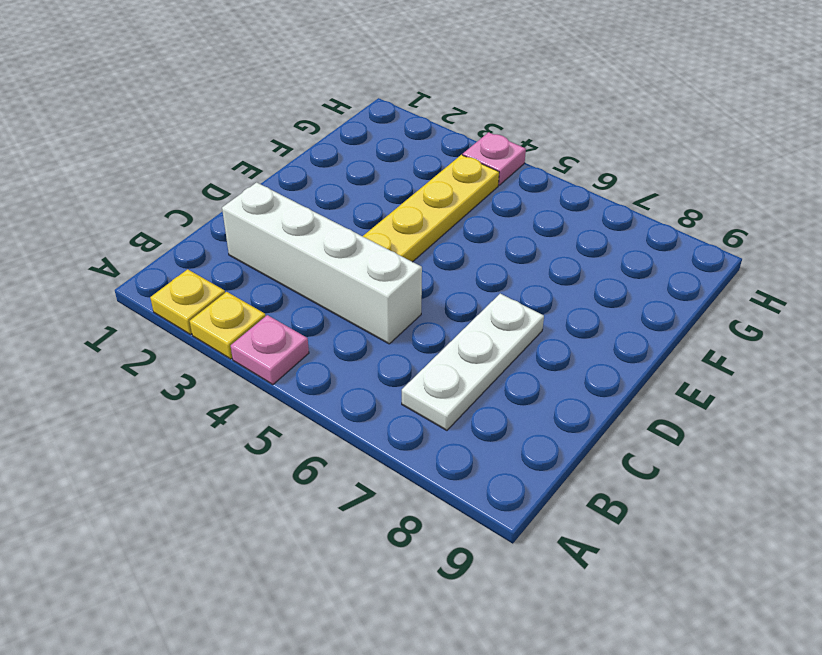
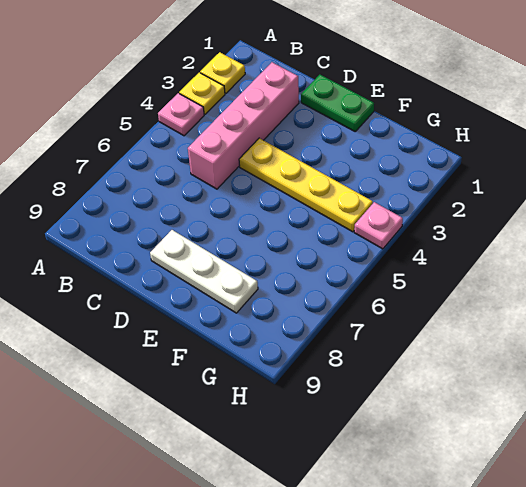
white plate B7:D7 level 1 -> white plate D8:F8 level 1
white brick C2:C5 level 1 -> pink brick C2:C5 level 1
none -> green plate D1:E1 level 1

